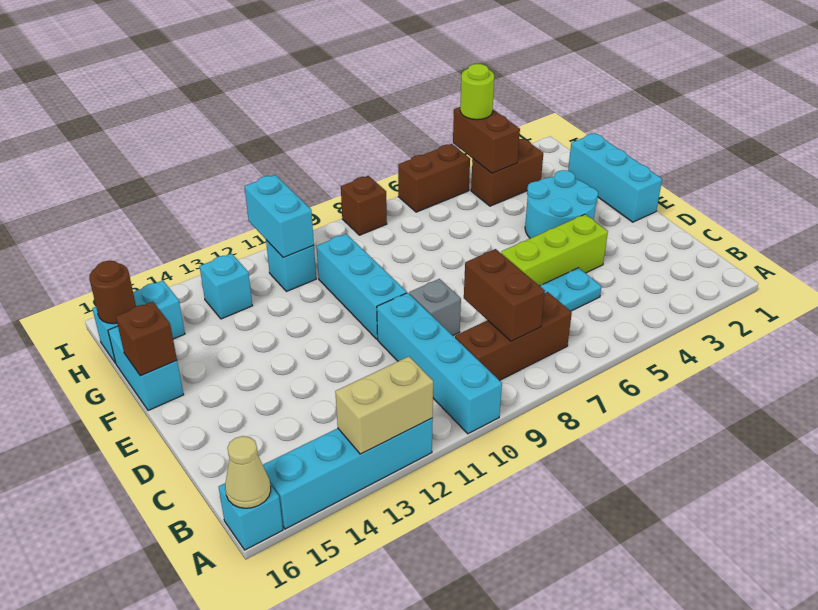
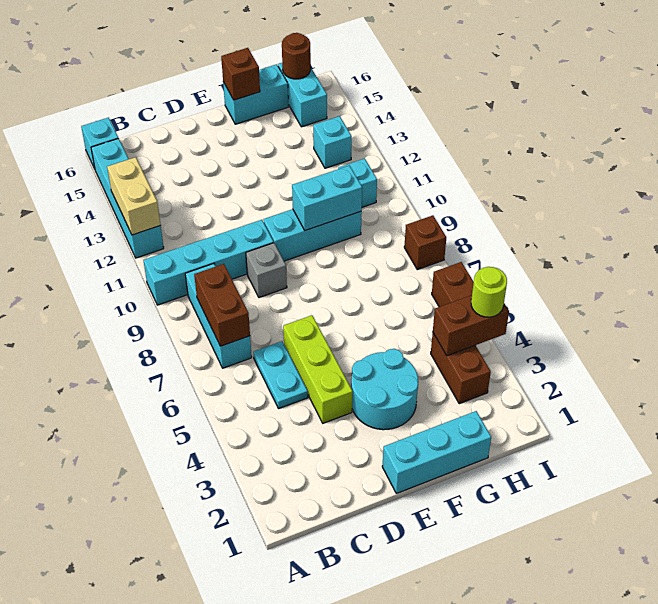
tan cone A16 level 2 -> none
brown brick B7:B9 level 1 -> cyan brick B7:B9 level 1
brown brick B8:C8 level 2 -> brown brick B7:B8 level 2
cyan brick H11:I11 level 2 -> cyan brick F10:G10 level 2

